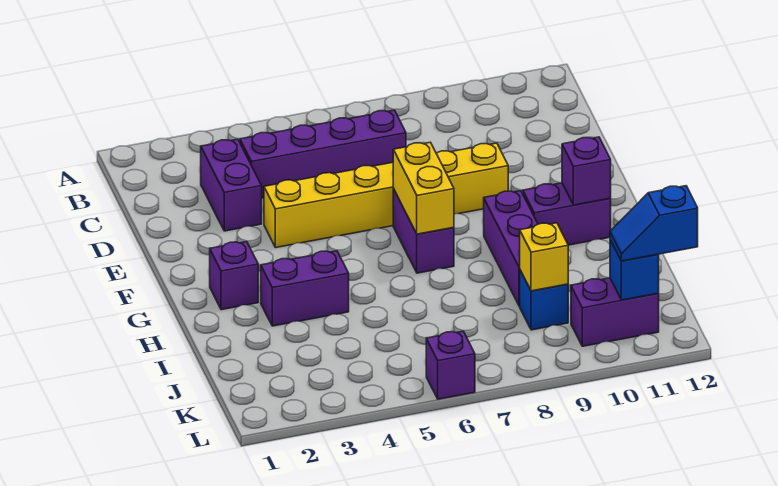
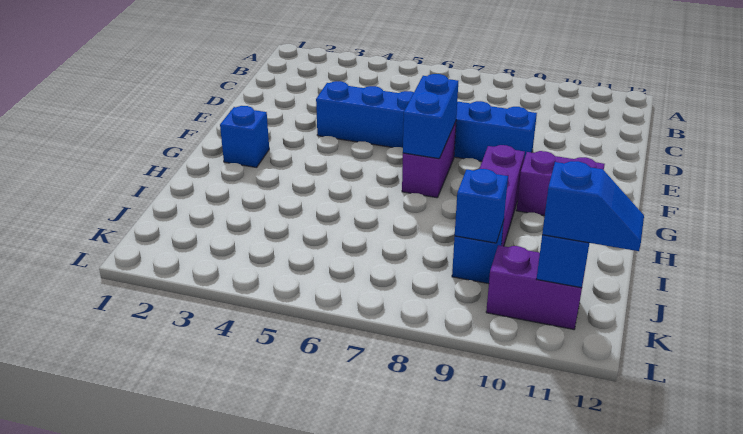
purple brick C3:D3 level 1 -> none
purple brick C4:C7 level 1 -> none
yellow brick E4:E9 level 1 -> blue brick E4:E9 level 1
yellow brick F7:G7 level 2 -> blue brick F7:G7 level 2
purple brick G2 level 1 -> blue brick G2 level 1
purple brick G11 level 2 -> none
purple brick H3:H4 level 1 -> none
yellow brick J9 level 2 -> blue brick J9 level 2
blue slope K11:K12 level 3 top 12 -> blue slope K11:K12 level 3 top 11
purple brick L6 level 1 -> none

